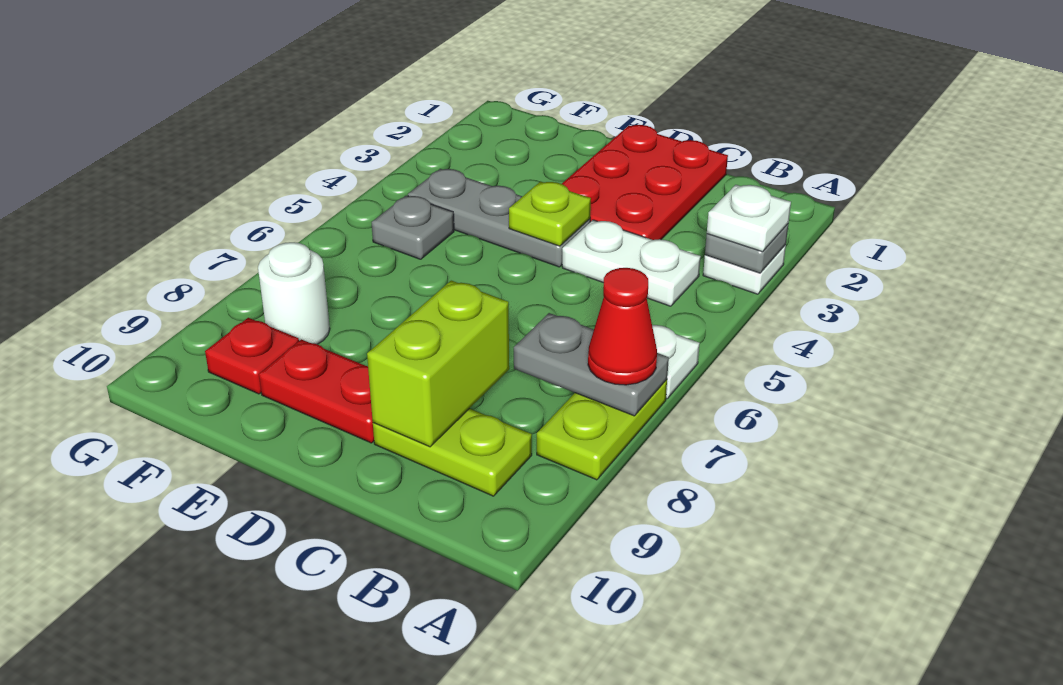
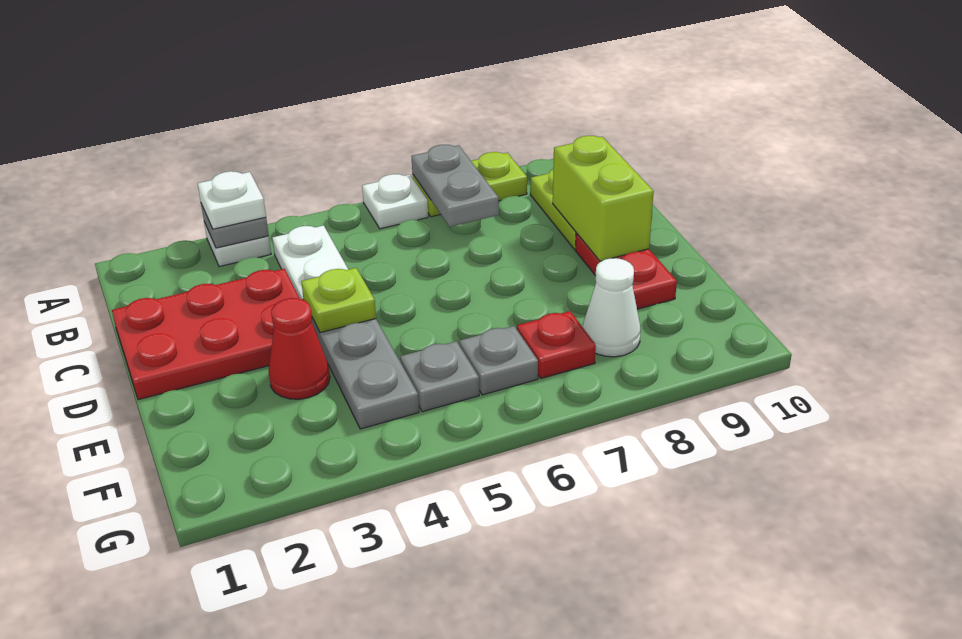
red cone A7 level 3 -> red cone E3 level 1
lime brick C8:C9 level 2 -> lime brick C9:D9 level 2
none -> grey plate F6 level 1
white round brick F8 level 1 -> white cone F8 level 1
red plate F9 level 1 -> red plate F7 level 1

